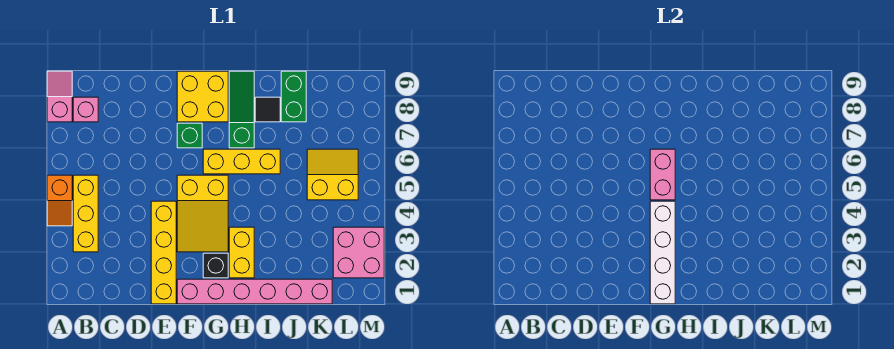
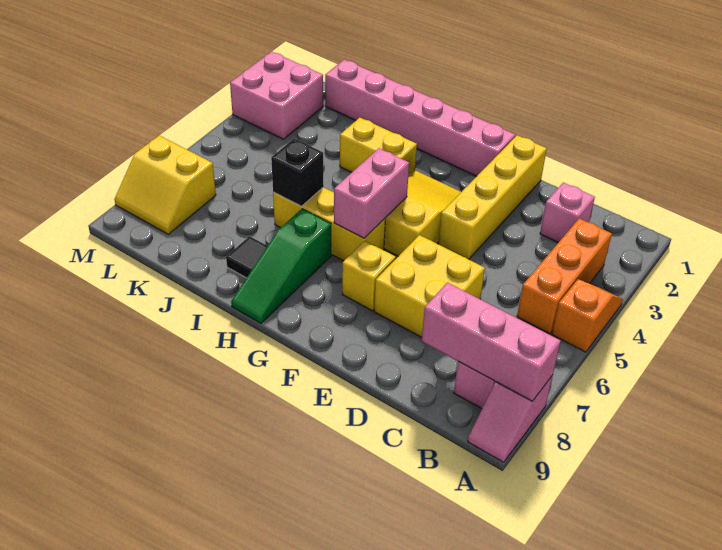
none -> pink brick A8:C8 level 2
yellow brick B3:B5 level 1 -> orange brick B3:B5 level 1
none -> pink brick C2 level 1
green brick F7 level 1 -> yellow brick F7 level 1
yellow brick F8:G9 level 1 -> yellow brick D6:E7 level 1
white brick G1:G4 level 2 -> none
black brick G2 level 1 -> black brick I6 level 2
yellow brick H2:H3 level 1 -> yellow brick H3:I3 level 1
green brick J8:J9 level 1 -> none
yellow slope K5:L6 level 1 top 5 -> yellow slope L7:M8 level 1 top 7

